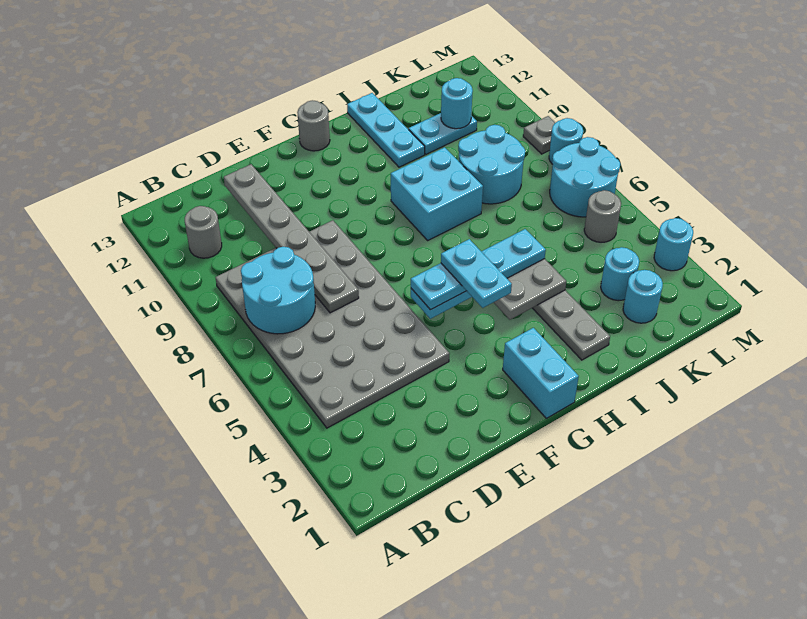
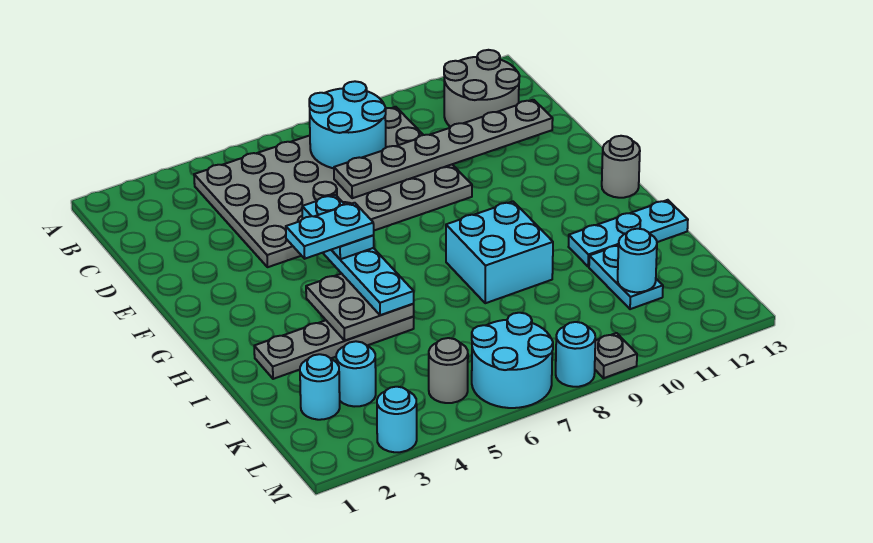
grey round brick B11 level 1 -> grey round brick B11:C12 level 1
cyan brick G1:G2 level 1 -> none
cyan round brick J8:K9 level 1 -> none

